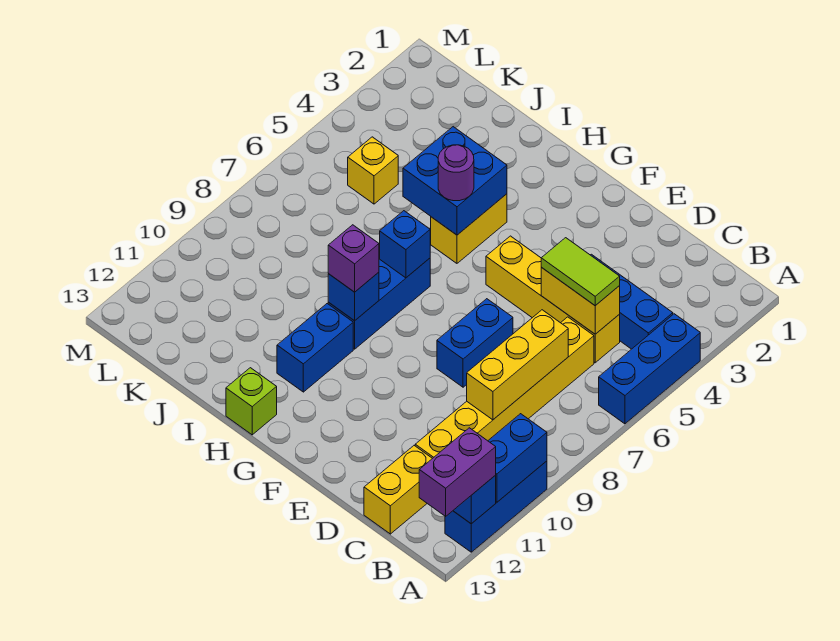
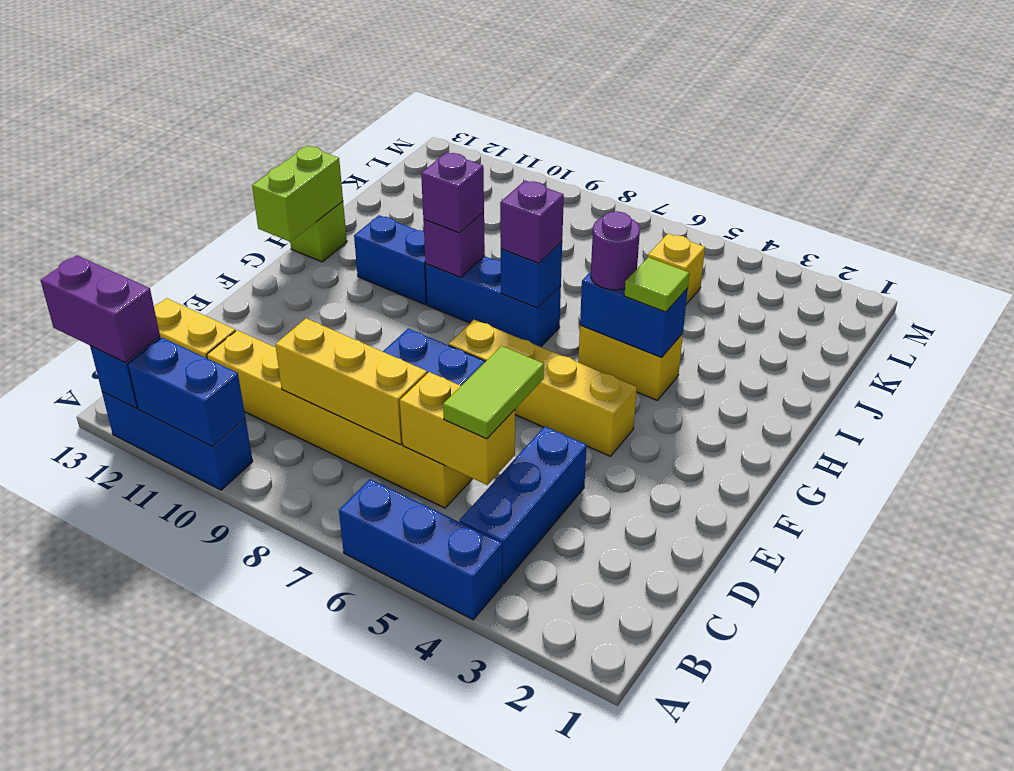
yellow brick C5:F5 level 1 -> yellow brick F4:F7 level 1
yellow brick C5:D5 level 2 -> yellow brick C5:C6 level 2
none -> lime brick G13:H13 level 2
blue brick H4:I5 level 2 -> blue brick H4:H5 level 2
none -> lime tile H4 level 3
none -> purple brick H7 level 3
blue brick H9 level 2 -> purple brick H9 level 2

